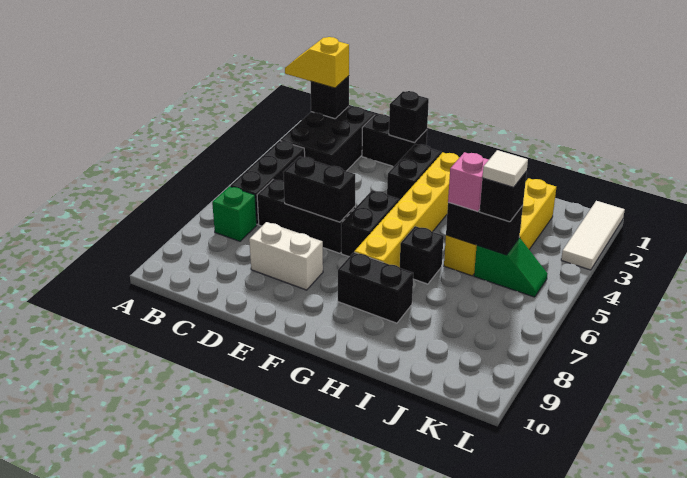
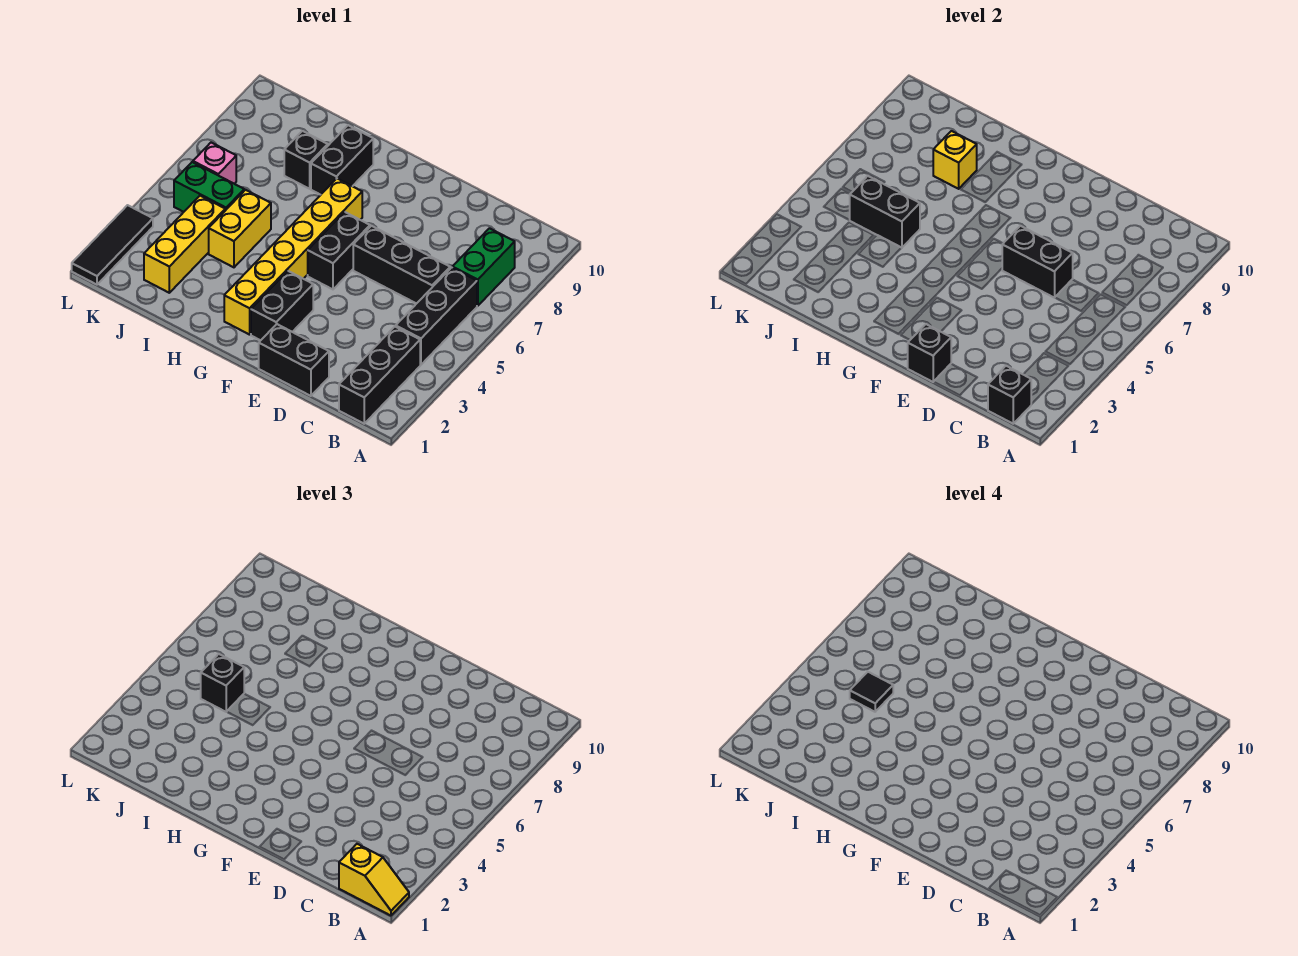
black brick B1:C3 level 1 -> black brick B1:B3 level 1
green brick B7 level 1 -> green brick B7:B8 level 1
white brick D8:E8 level 1 -> none
black brick G8:H8 level 1 -> black brick H8:H9 level 1
black brick H6 level 1 -> black brick I8 level 1
pink brick I5 level 3 -> pink brick K6 level 1
none -> yellow brick I8 level 2
green slope J5:K5 level 1 top J -> green brick J5:K5 level 1
white tile J5 level 4 -> black tile J5 level 4
white tile L1:L3 level 1 -> black tile L1:L3 level 1

